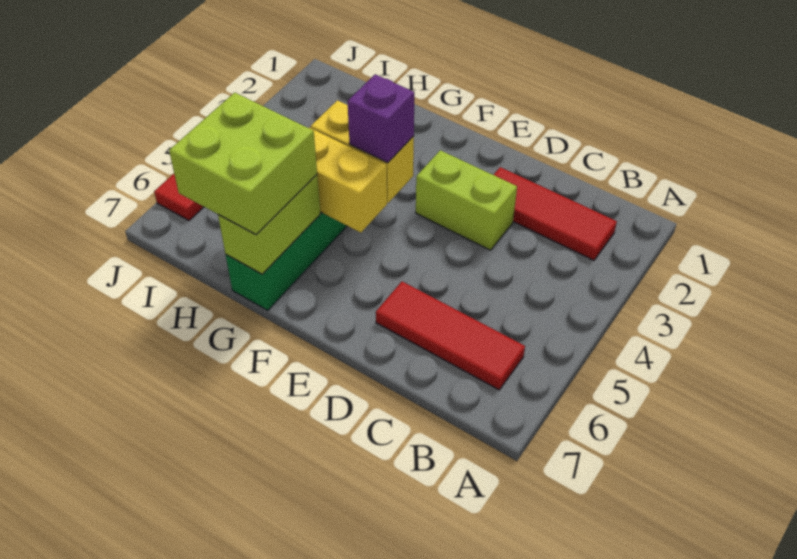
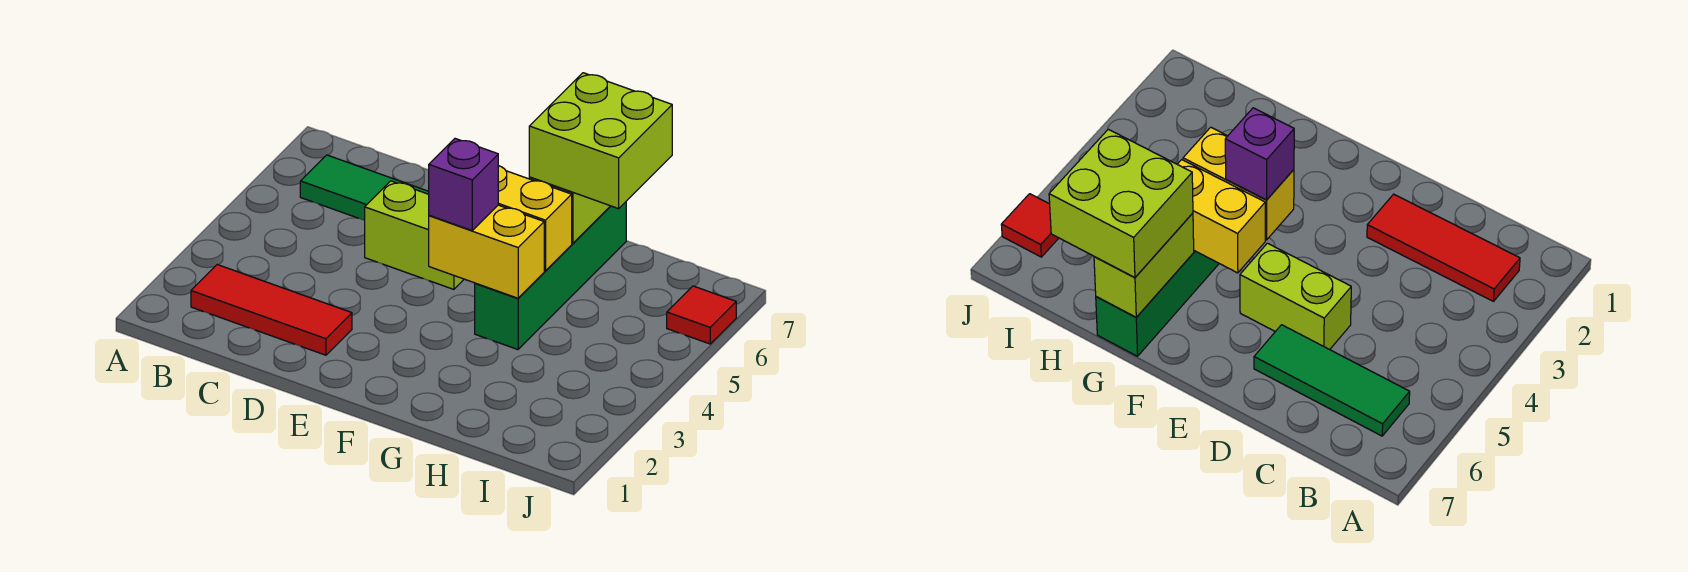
red tile B6:D6 level 1 -> green tile B6:D6 level 1
lime brick D3:E3 level 1 -> lime brick D5:E5 level 1

